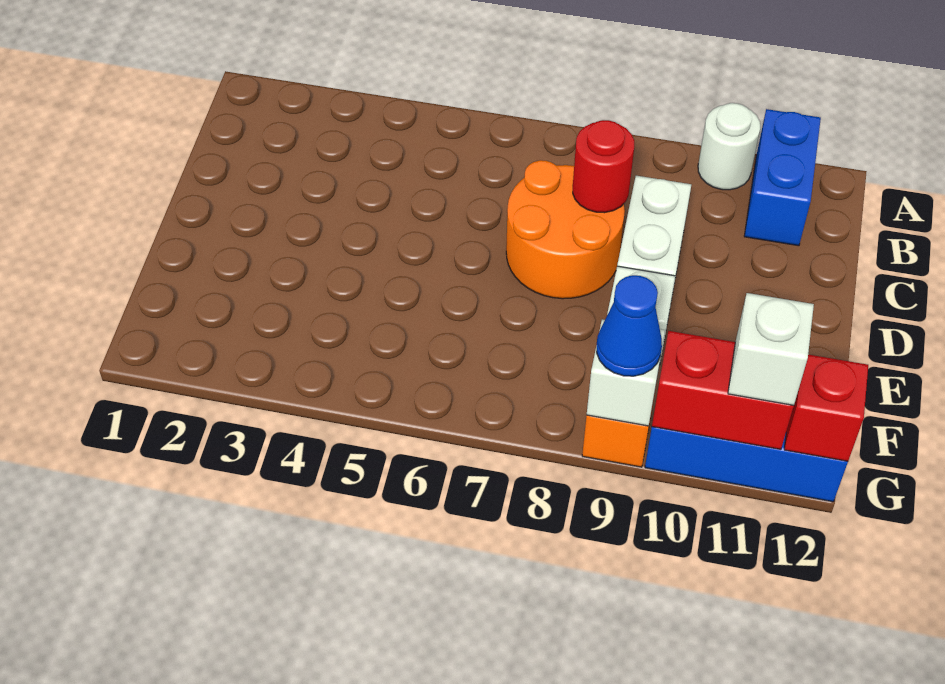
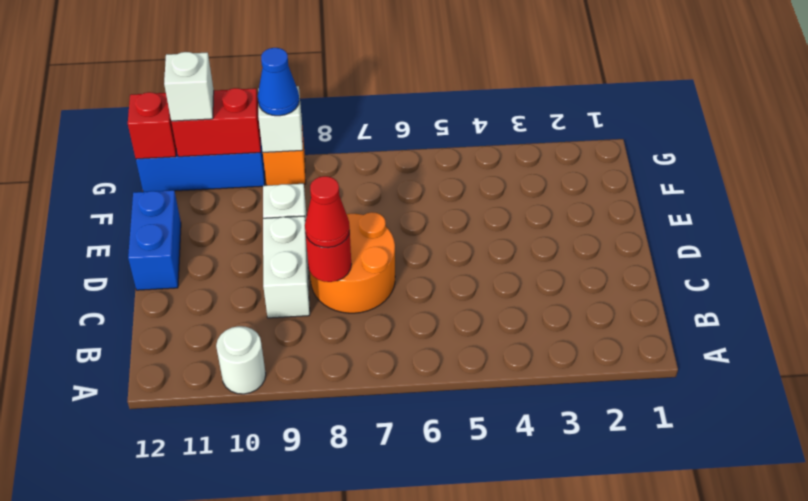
blue brick A11:B11 level 1 -> blue brick D12:E12 level 1
none -> red cone C8 level 3

